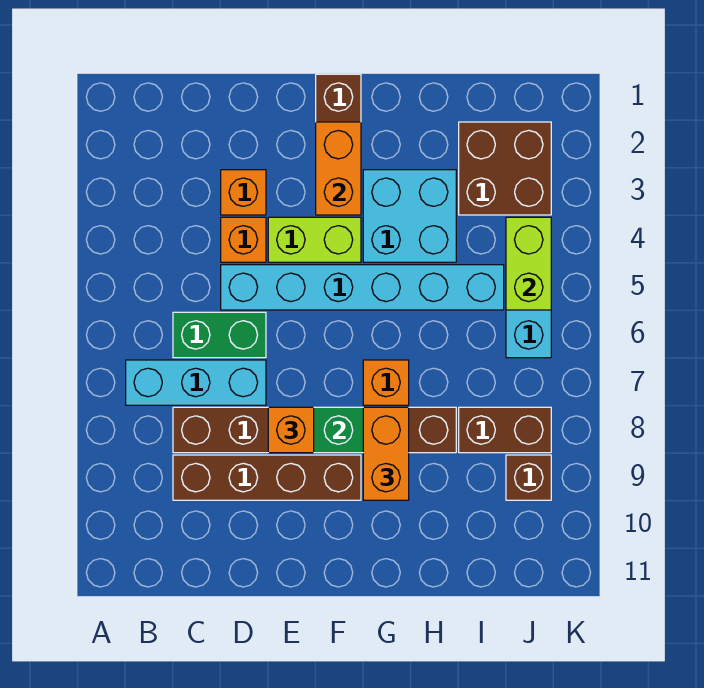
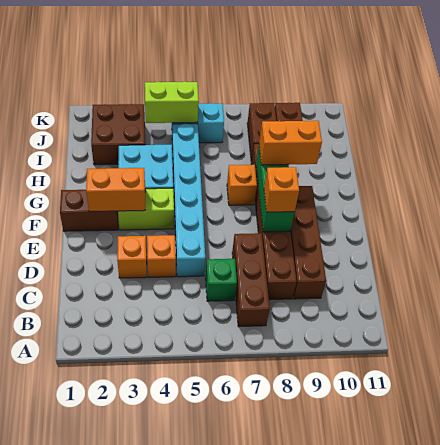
cyan brick B7:D7 level 1 -> brown brick B7:D7 level 1
green brick C6:D6 level 1 -> green brick C6 level 1
lime brick E4:F4 level 1 -> lime brick F3:F4 level 1

